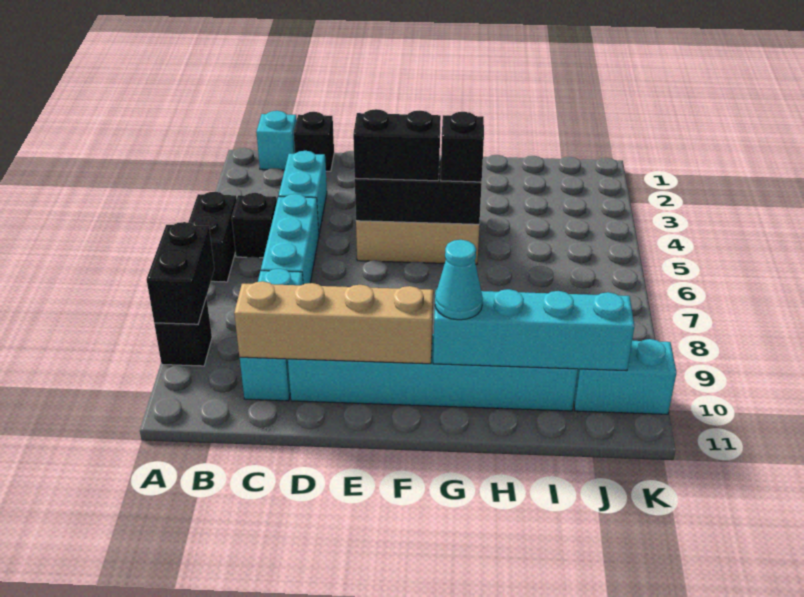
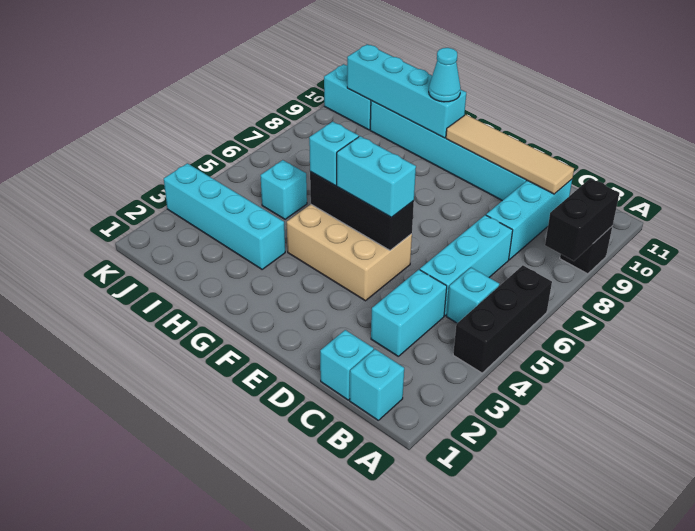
black brick A5:A6 level 1 -> black brick A4:A6 level 1
black brick B5 level 1 -> cyan brick B5 level 1
black brick C1 level 1 -> cyan brick C1 level 1
tan brick C10:F10 level 2 -> tan tile C10:F10 level 2
black brick E5:F5 level 3 -> cyan brick E5:F5 level 3
black brick G5 level 3 -> cyan brick G5 level 3
none -> cyan brick H3:K3 level 1
none -> cyan brick I5 level 1

